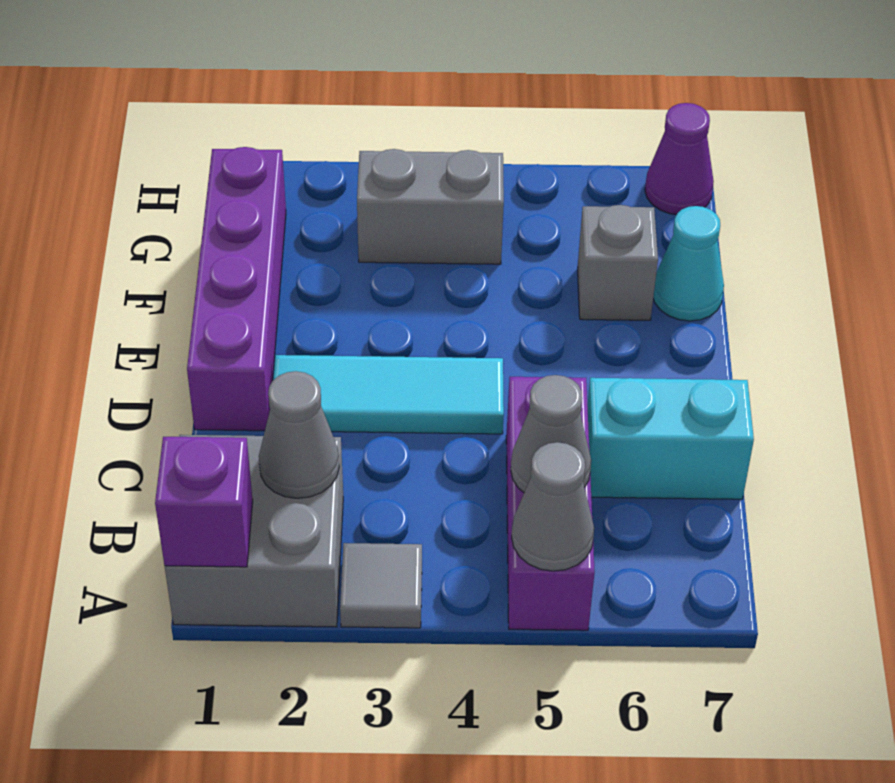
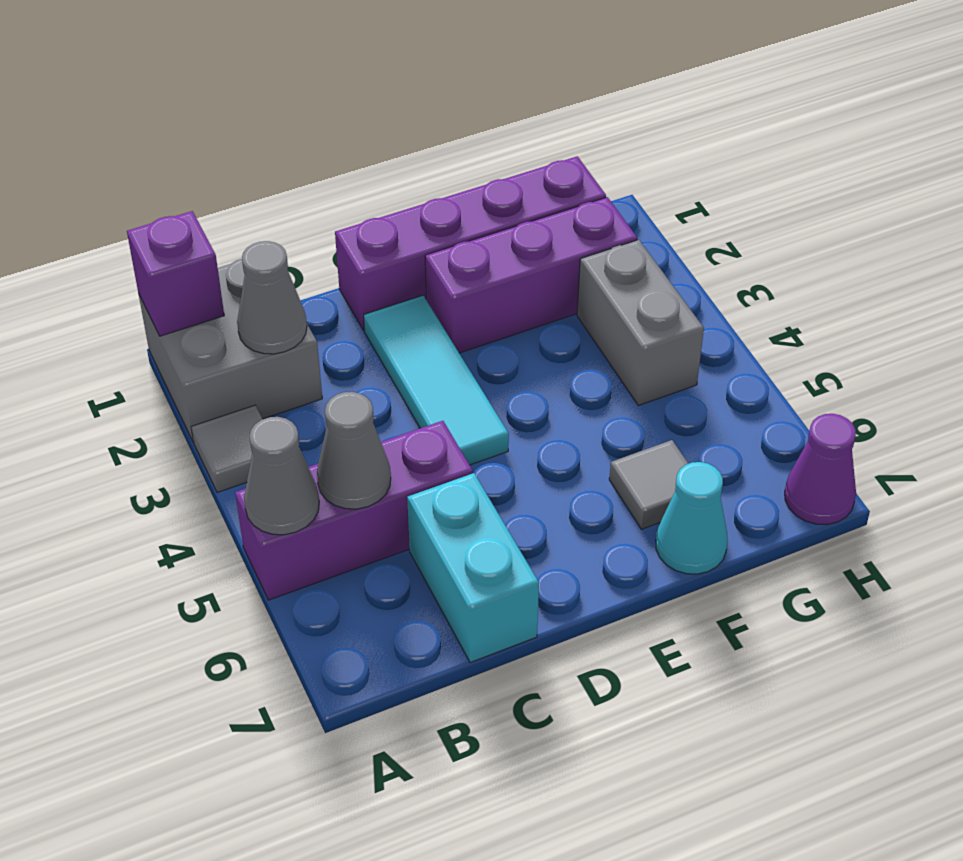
none -> purple brick E2:G2 level 1
grey brick F6 level 1 -> grey tile F6 level 1

